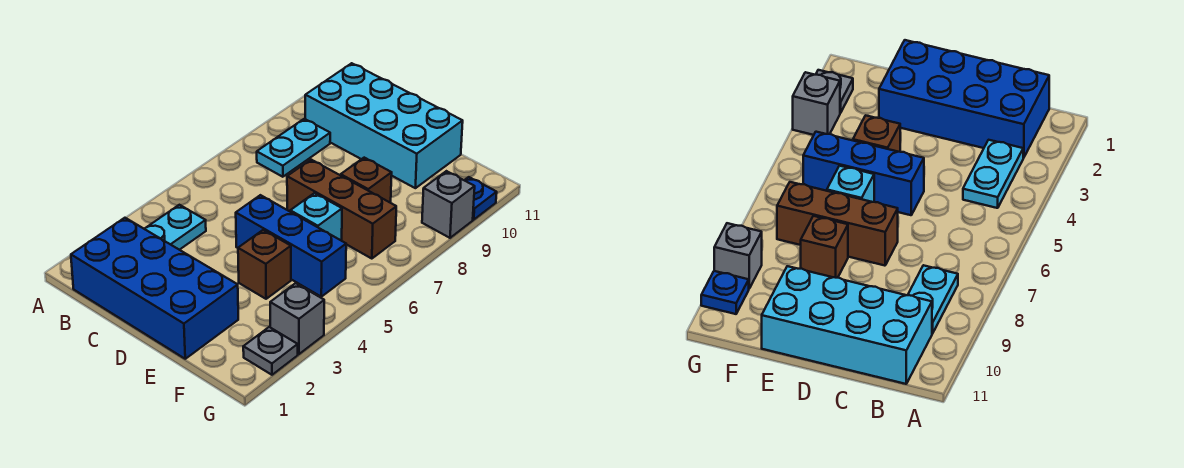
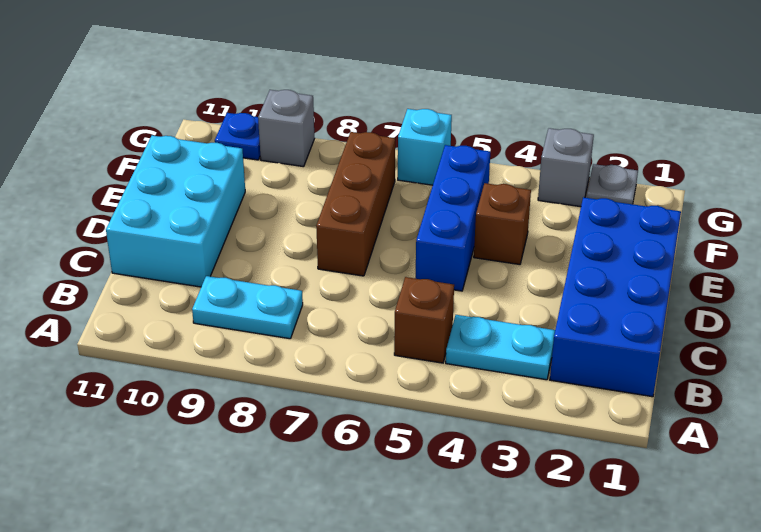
cyan brick B10:E11 level 1 -> cyan brick C10:E11 level 1
cyan brick E6 level 1 -> cyan brick G6 level 1
brown brick E8 level 1 -> brown brick B5 level 1

